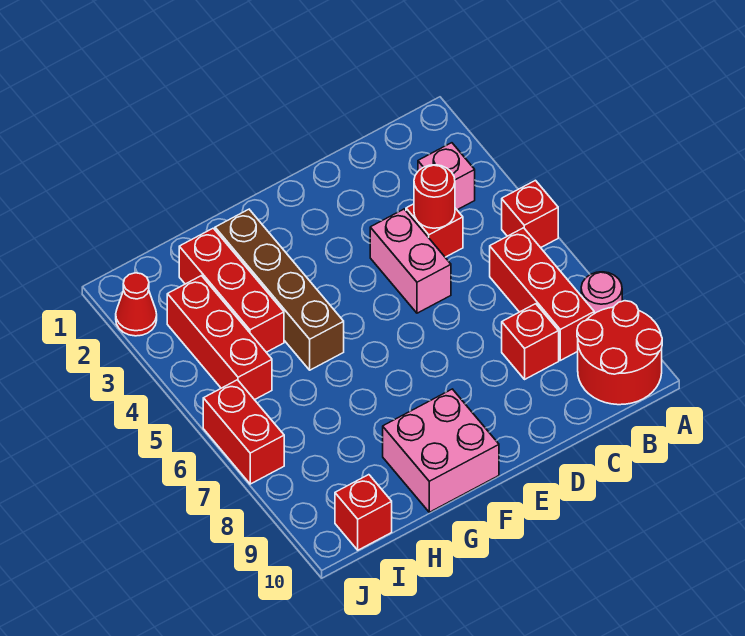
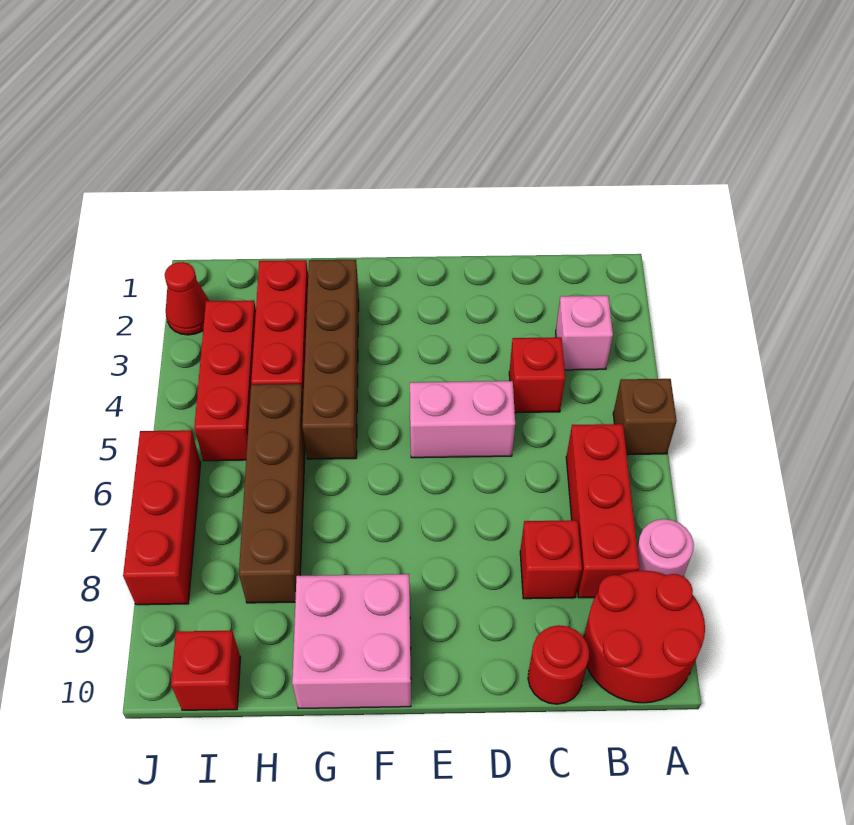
red brick A5 level 1 -> brown brick A5 level 1
red round brick C4 level 2 -> red round brick C10 level 1
pink brick D4:D5 level 1 -> pink brick D5:E5 level 1
none -> brown brick H5:H8 level 1
red brick J6:J7 level 1 -> red brick J6:J8 level 1

